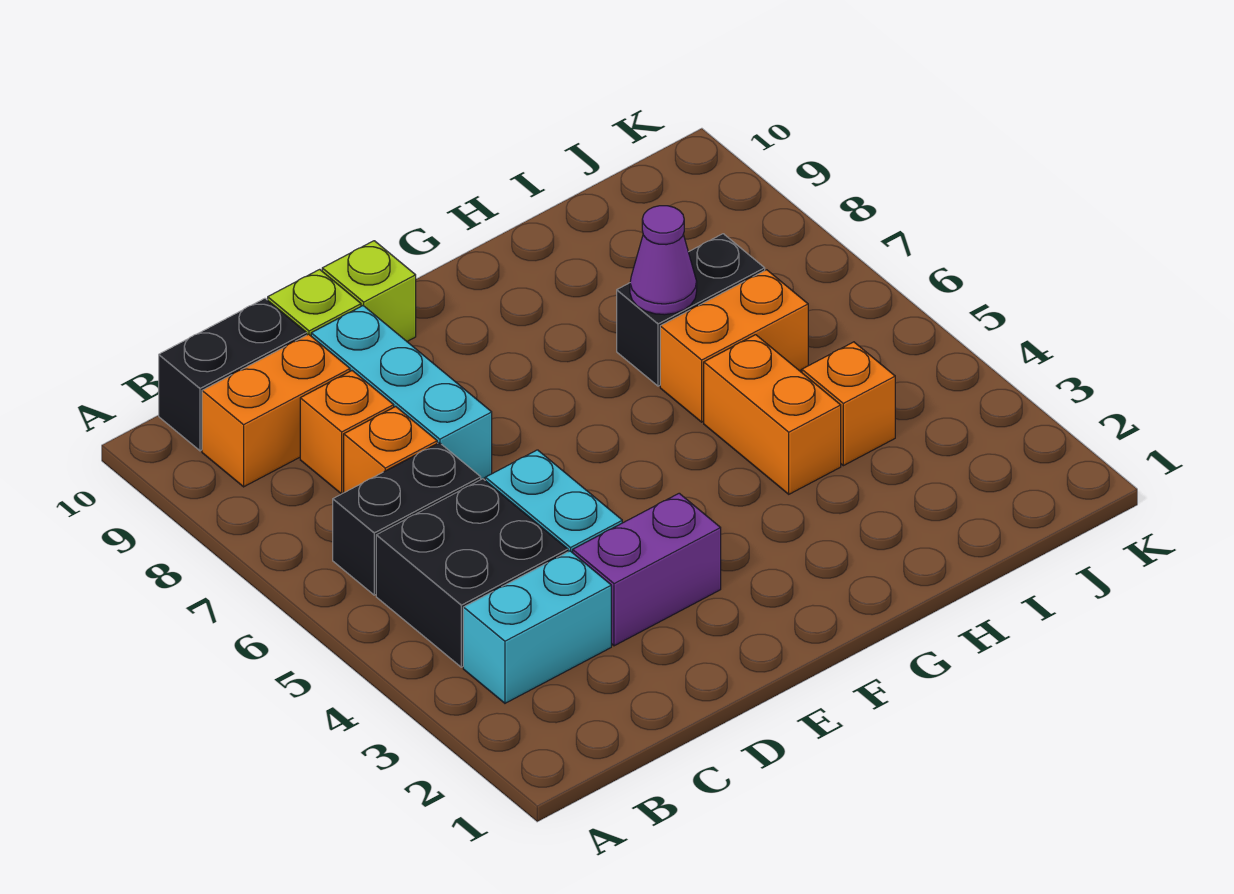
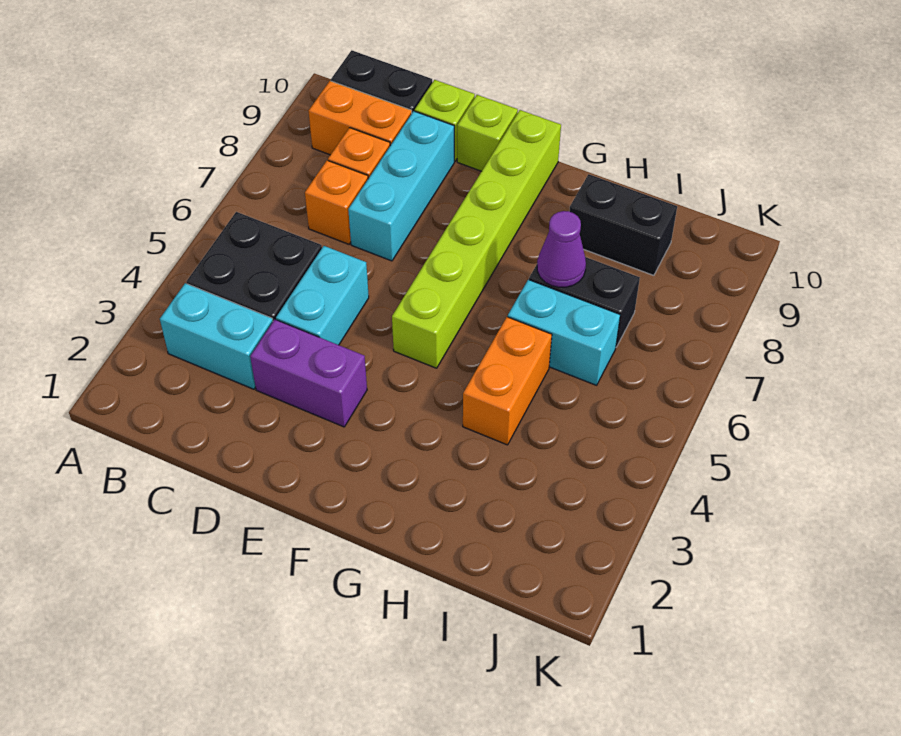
black brick B6:C6 level 1 -> black brick H9:I9 level 1
none -> lime brick F5:F10 level 1
orange brick H6:I6 level 1 -> cyan brick H6:I6 level 1
orange brick I4 level 1 -> none

